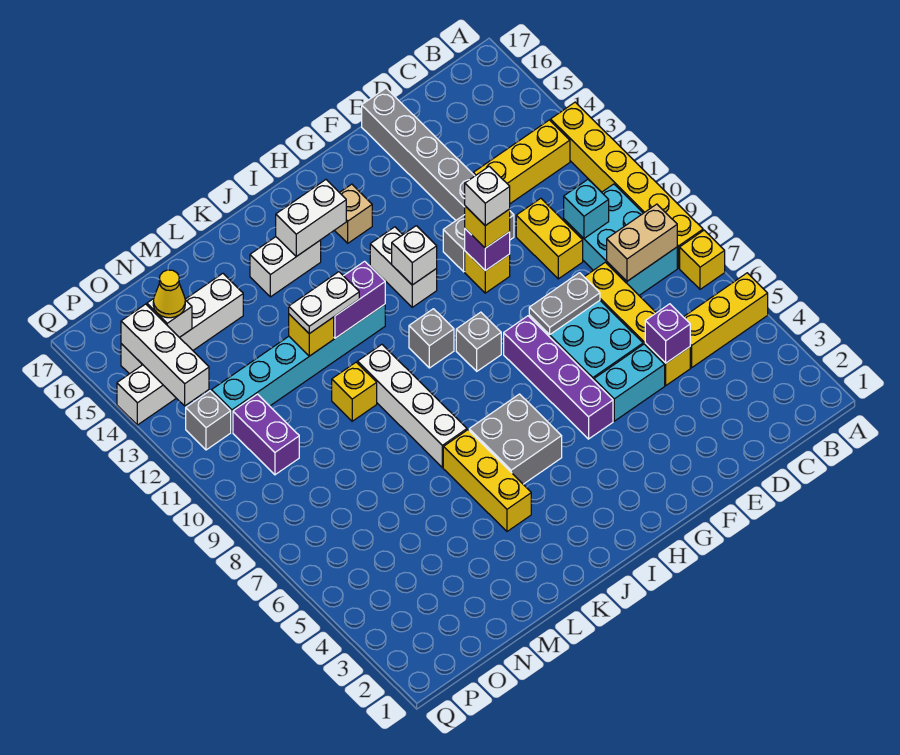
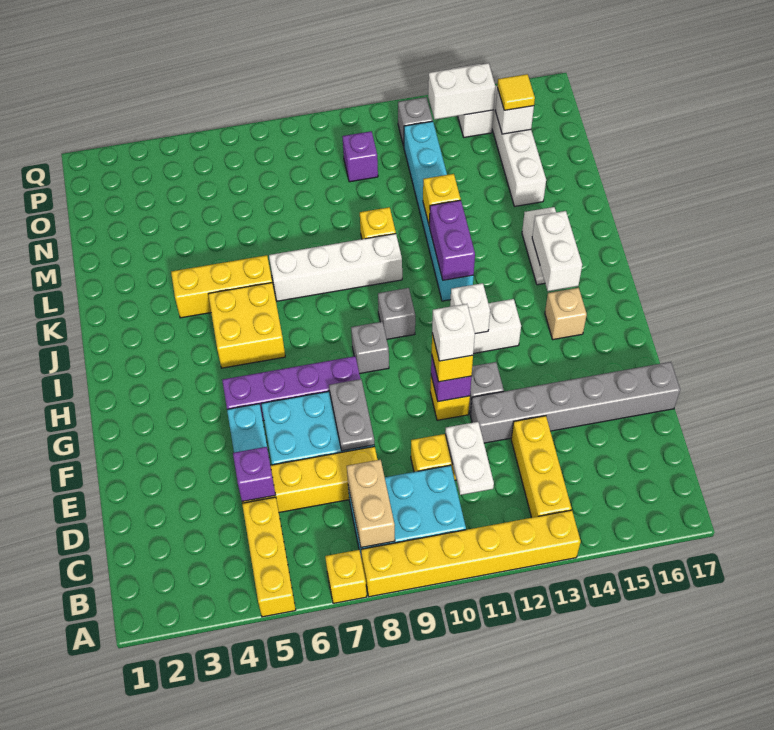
cyan brick C10 level 2 -> none
grey brick I5:J6 level 1 -> yellow brick I5:J6 level 1
white plate K12:L12 level 3 -> white plate C11:D11 level 2
purple brick O10:O11 level 1 -> purple brick O10 level 1
yellow cone O15 level 3 -> yellow tile O15 level 3
white brick P13:P15 level 2 -> white brick P13:P14 level 2

